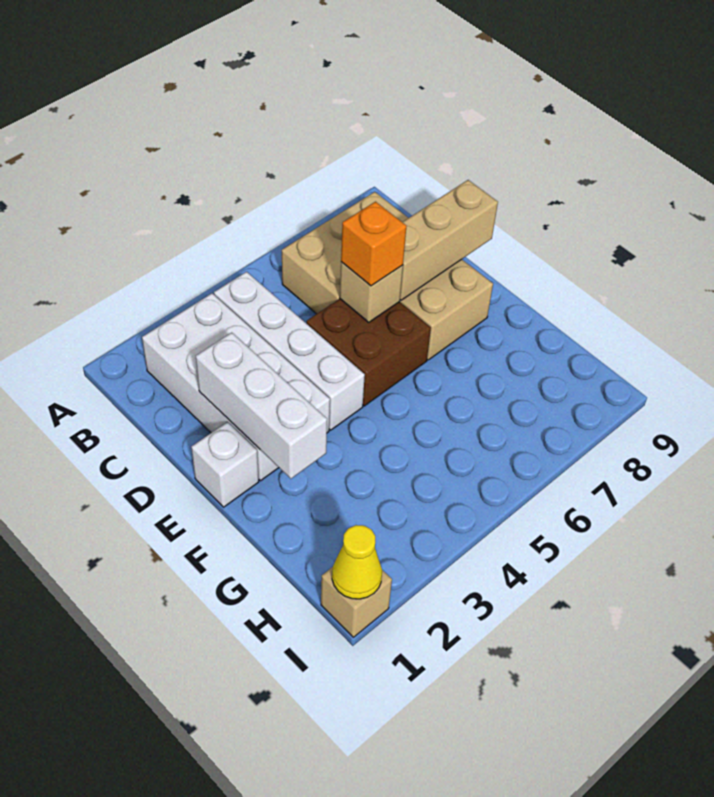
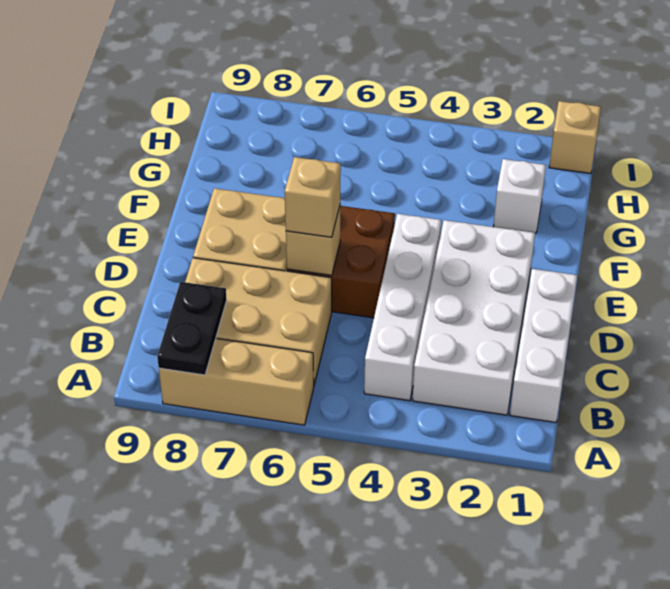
none -> black plate A8:B8 level 2
white brick D2:F2 level 2 -> white brick B1:D1 level 1
orange brick D6 level 3 -> tan brick D6 level 3
tan brick D7:D9 level 2 -> tan brick A6:A8 level 1
white brick E1 level 1 -> white brick G2 level 1
yellow cone I1 level 2 -> none

